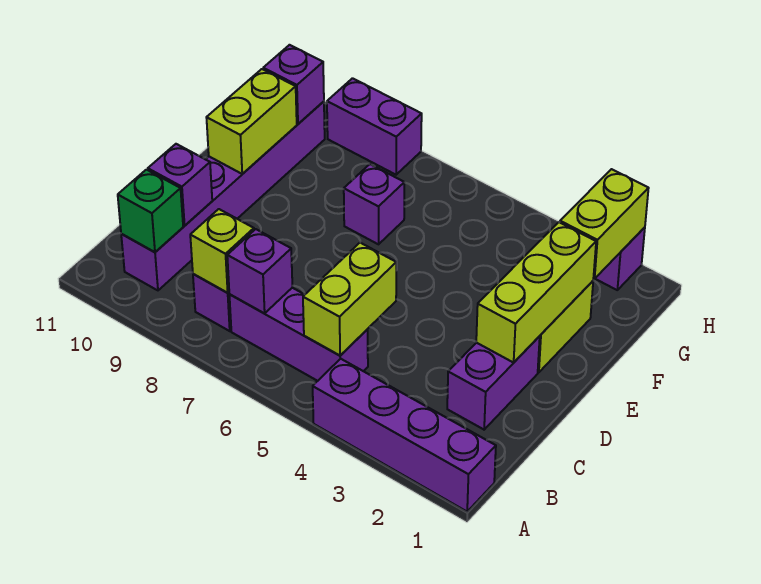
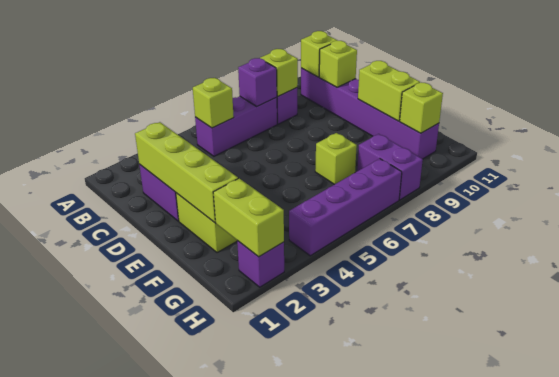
purple brick A1:A4 level 1 -> purple brick H4:H7 level 1
lime brick B5:C5 level 2 -> lime brick B5 level 2
green brick B10 level 2 -> lime brick B10 level 2
purple brick C10 level 2 -> lime brick C10 level 2
lime brick D2:F2 level 2 -> lime brick C2:F2 level 2
purple brick F7 level 1 -> lime brick F7 level 1
purple brick G10 level 2 -> lime brick G10 level 2
purple brick H8:H9 level 1 -> purple brick G8:H8 level 1

